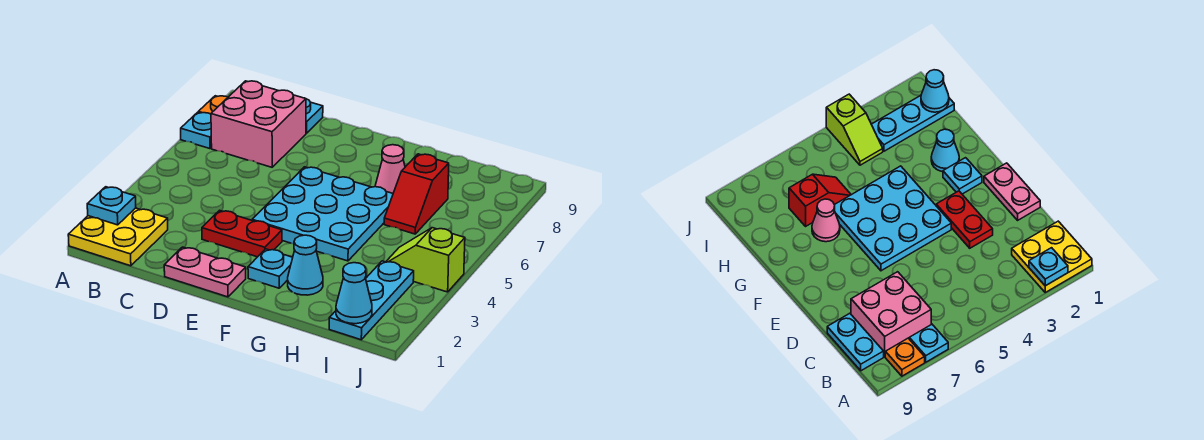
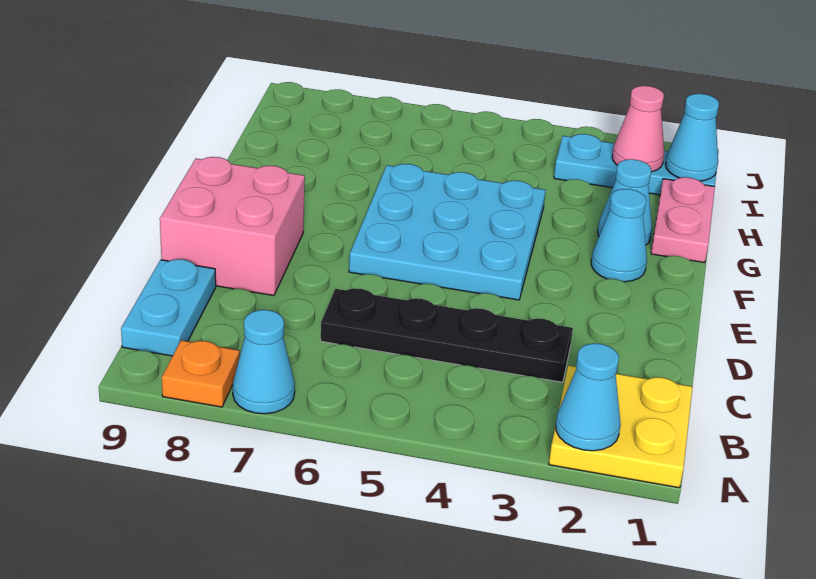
cyan plate A2 level 2 -> cyan cone A2 level 2
cyan plate A7 level 1 -> cyan cone A7 level 1
pink brick B7:C8 level 1 -> pink brick D8:E9 level 1
none -> black plate C3:C6 level 1
pink plate D1:E1 level 1 -> pink plate G1:H1 level 1
red plate D3:E3 level 1 -> none
cyan plate F2 level 1 -> cyan cone F2 level 1
pink cone G7 level 1 -> pink cone I2 level 2
red slope H6:H7 level 1 top 7 -> none
lime slope I4:J4 level 1 top J -> none

